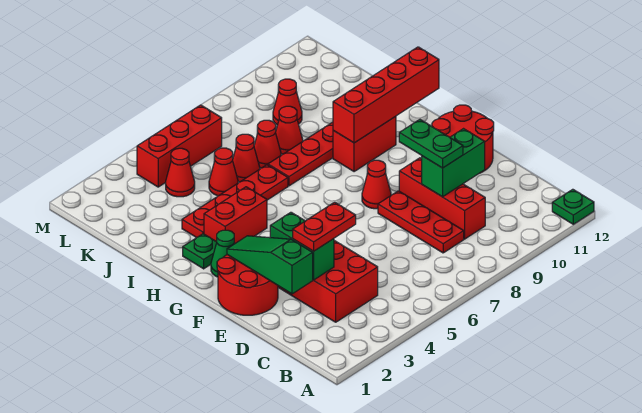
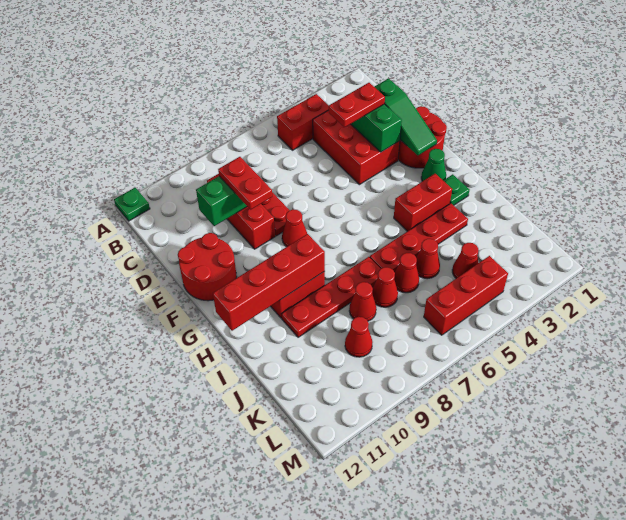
none -> red brick B4:B5 level 1
green plate D9:E9 level 3 -> red plate D9:E9 level 3

